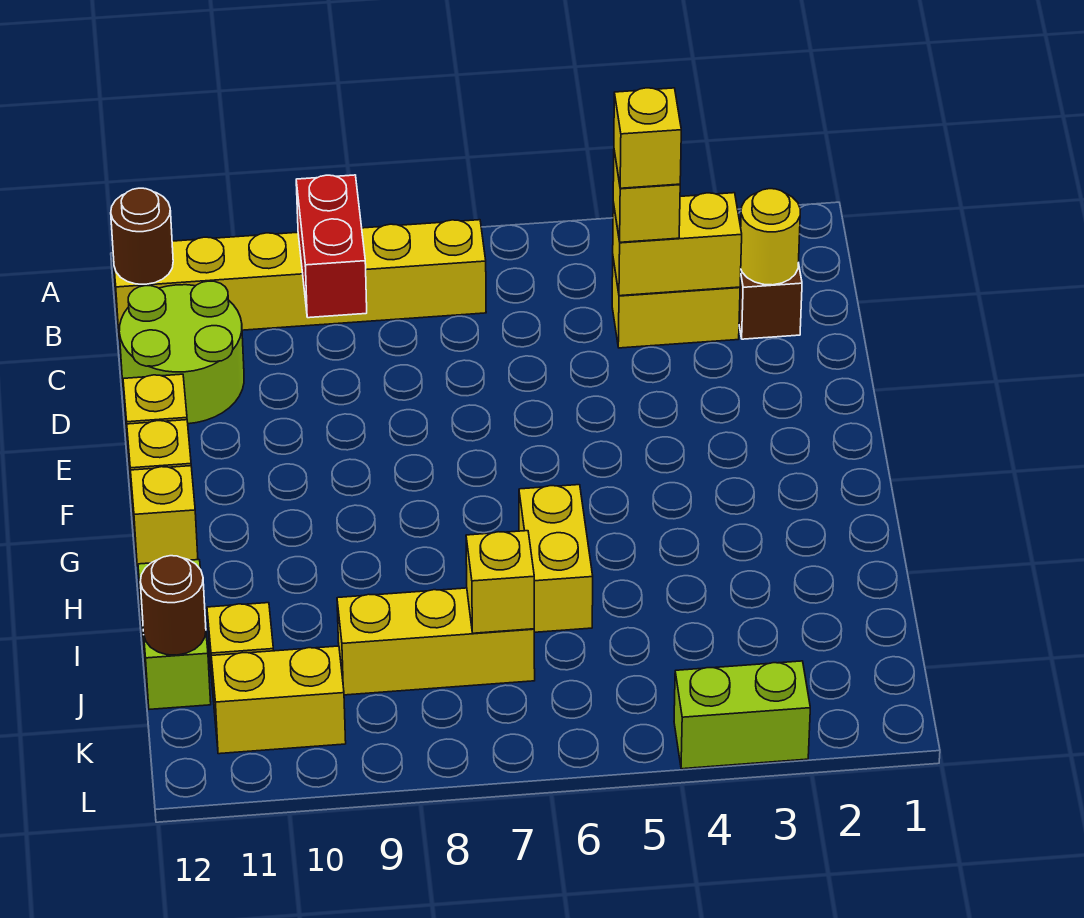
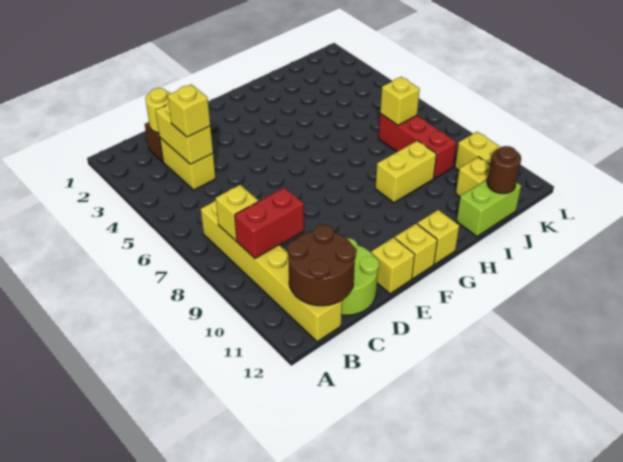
brown round brick B12 level 2 -> brown round brick B11:C12 level 2
yellow brick C4 level 4 -> yellow brick B8 level 2
yellow brick H6:I6 level 1 -> yellow brick H9:I9 level 1
yellow brick J7:J9 level 1 -> red brick J7:J9 level 1
lime brick L3:L4 level 1 -> none

